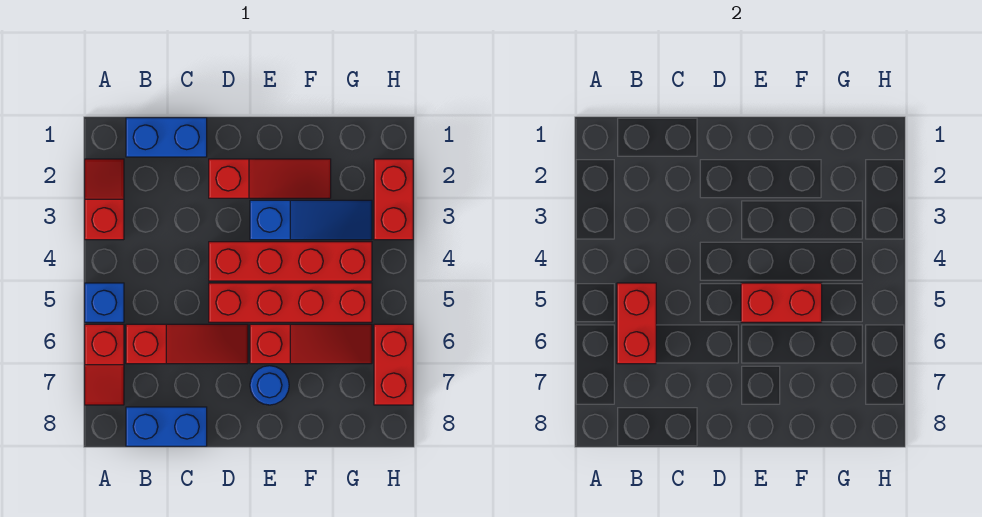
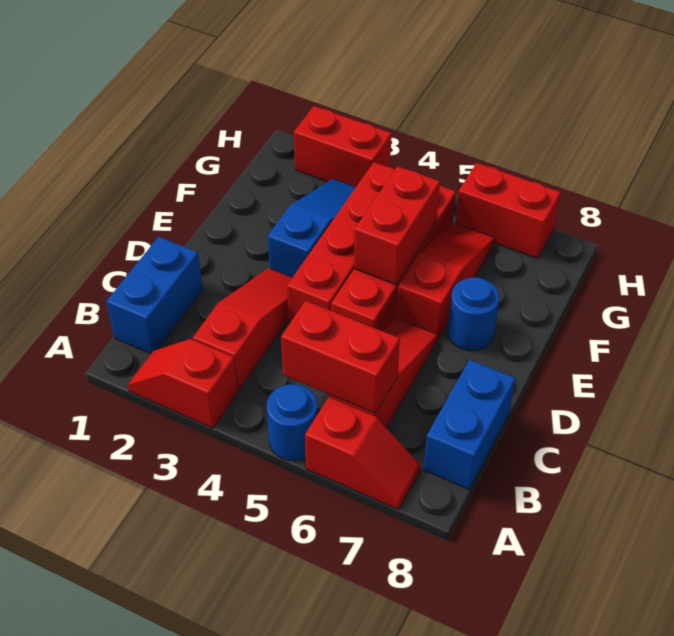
blue brick A5 level 1 -> blue round brick A5 level 1
red slope D2:F2 level 1 top D -> red slope B3:D3 level 1 top B

